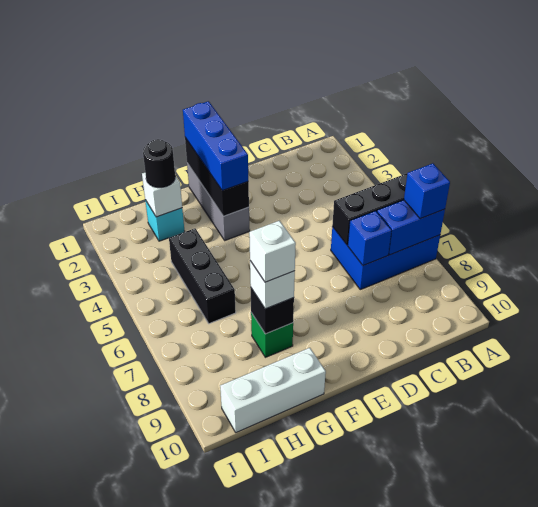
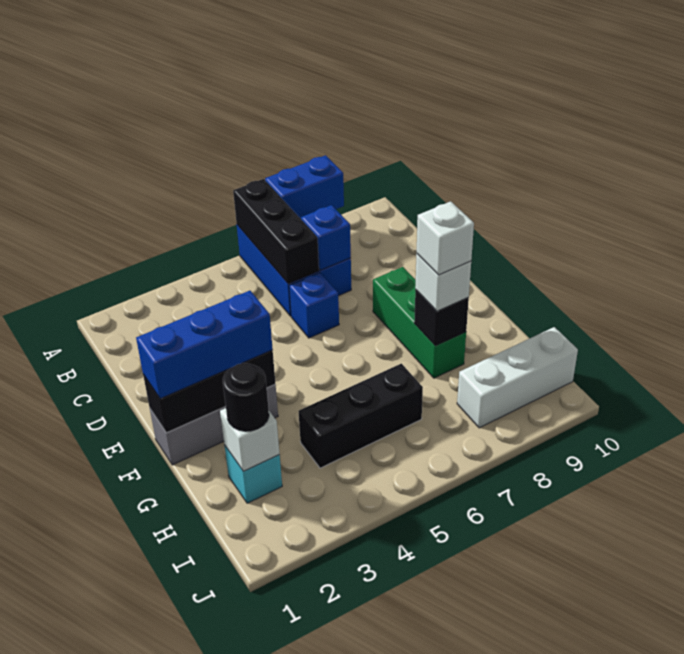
blue brick A7:B7 level 2 -> blue brick A7:A8 level 2
blue brick A7 level 3 -> blue brick D6 level 1
green brick G8 level 1 -> green brick E8:G8 level 1
white brick G10:I10 level 1 -> white brick I8:I10 level 1

